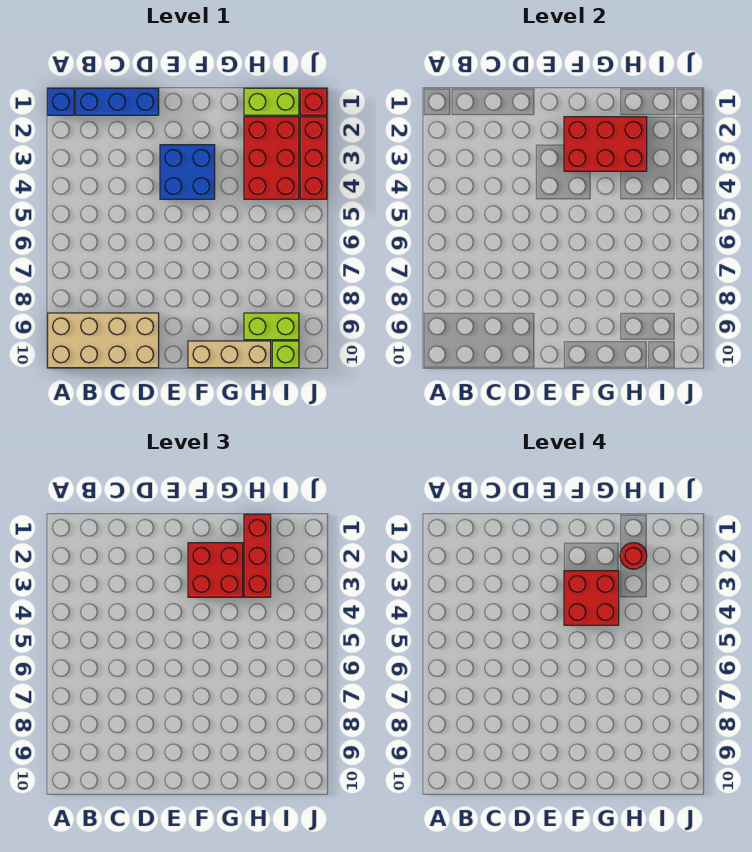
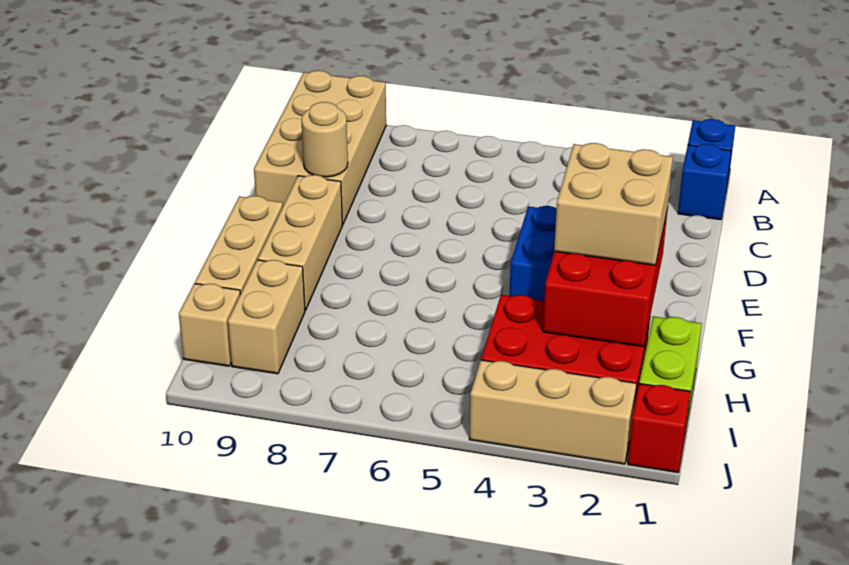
blue brick B1:D1 level 1 -> blue brick B1 level 1
none -> tan round brick D9 level 2
none -> tan brick E9:G9 level 1
red brick F2:G3 level 3 -> tan brick F2:G3 level 3
red brick F3:G4 level 4 -> none
red brick H1:H3 level 3 -> none
red round brick H2 level 4 -> none
lime brick H9:I9 level 1 -> tan brick H9:I9 level 1
lime brick I10 level 1 -> tan brick I10 level 1
red brick J2:J4 level 1 -> tan brick J2:J4 level 1

